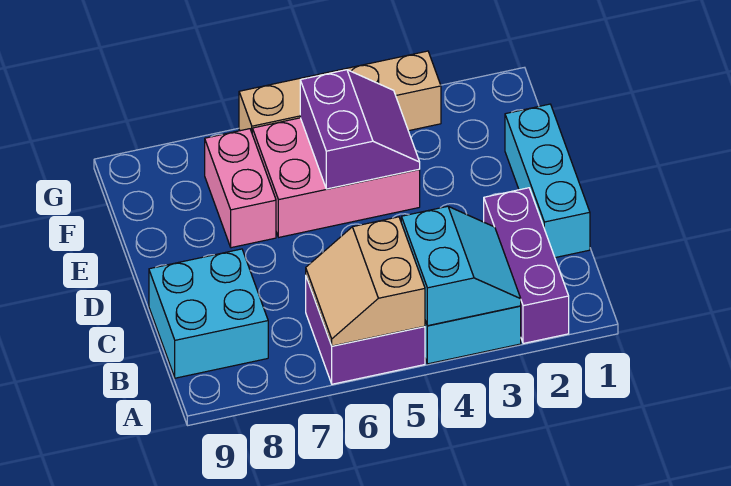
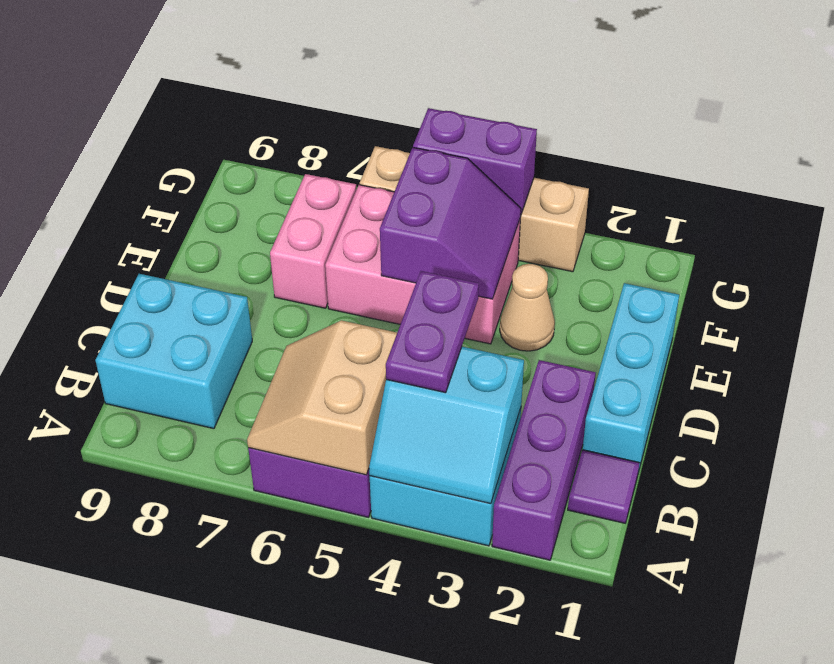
cyan slope A3:B4 level 2 top 4 -> cyan slope A3:B4 level 2 top B
none -> purple tile B1 level 1
none -> purple plate B4:C4 level 3
none -> tan cone E3 level 1
none -> purple brick G4:G5 level 2

